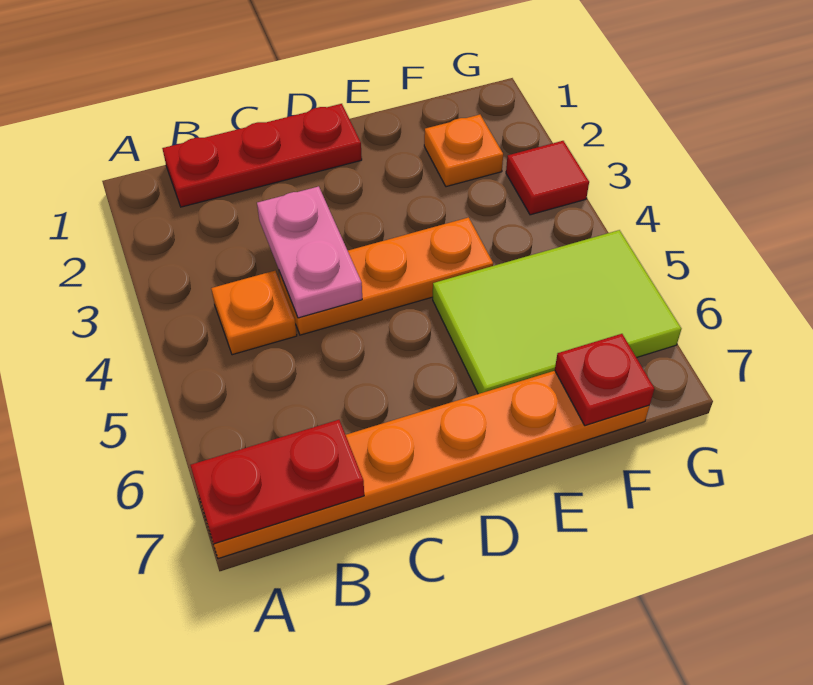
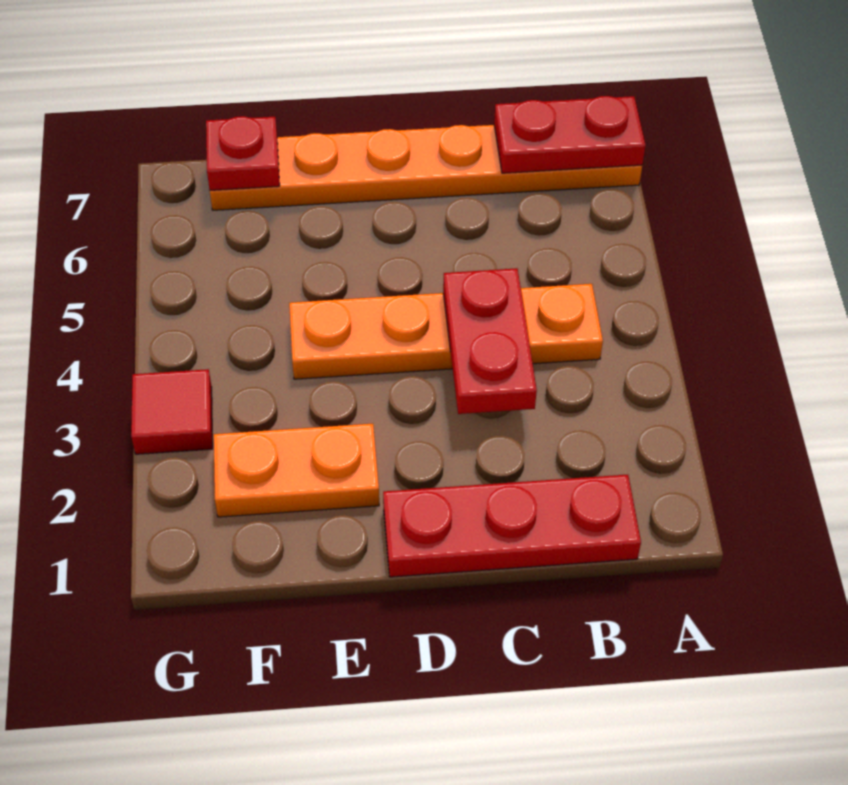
pink plate C3:C4 level 2 -> red plate C3:C4 level 2
lime tile E5:G6 level 1 -> none
orange plate F2 level 1 -> orange plate E2:F2 level 1

